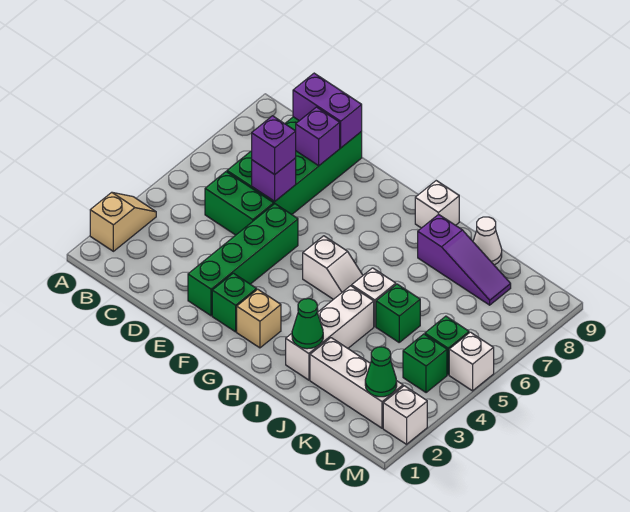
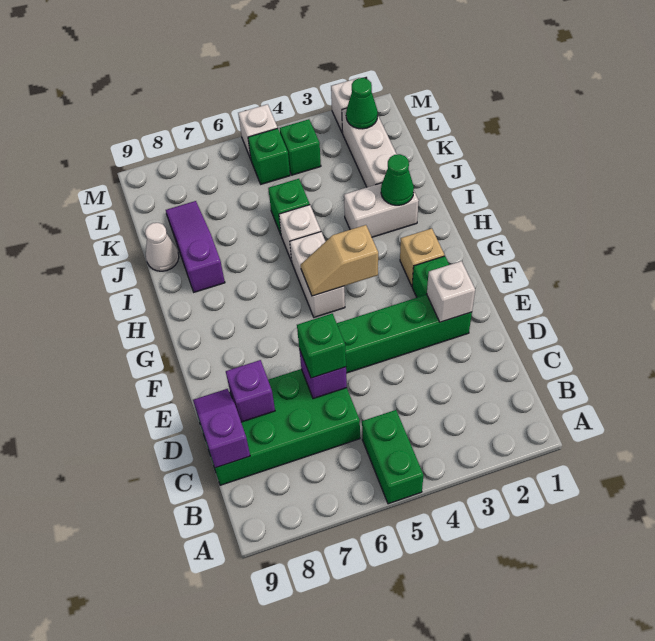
tan slope A2:A3 level 1 top 2 -> tan slope G4:G5 level 2 top 4
green brick C5:D5 level 1 -> green brick A5:B5 level 1
purple brick C9:D9 level 2 -> purple slope C9:D9 level 2 top C
purple brick D6 level 3 -> green brick D6 level 3
white slope G5:H5 level 1 top G -> white brick G5:H5 level 1
white brick H9 level 1 -> white brick E2 level 2
white brick I2:I4 level 1 -> white brick I2:I3 level 1

